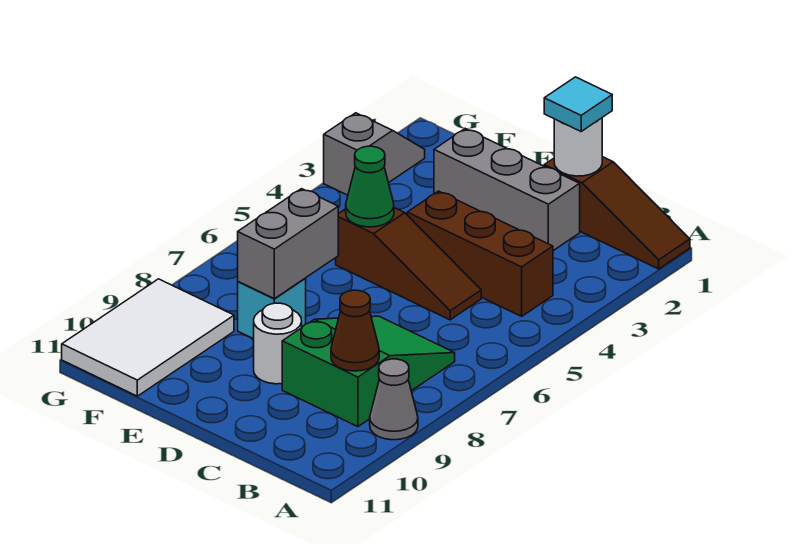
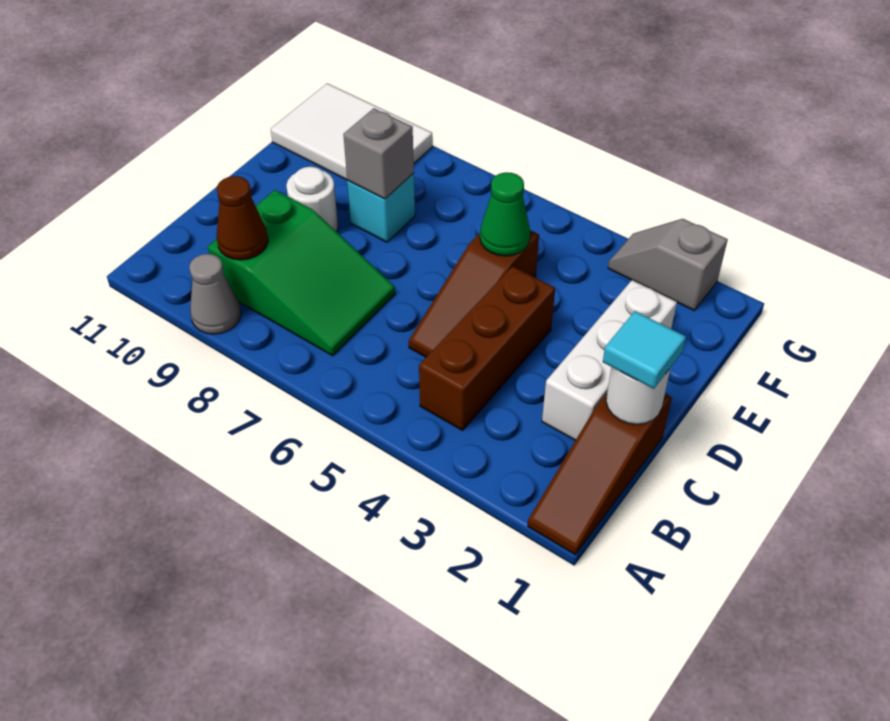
grey brick C2:E2 level 1 -> white brick C2:E2 level 1
grey brick E7:E8 level 2 -> grey brick E8 level 2
grey slope G2:G3 level 1 top 3 -> grey slope G2:G3 level 1 top 2

